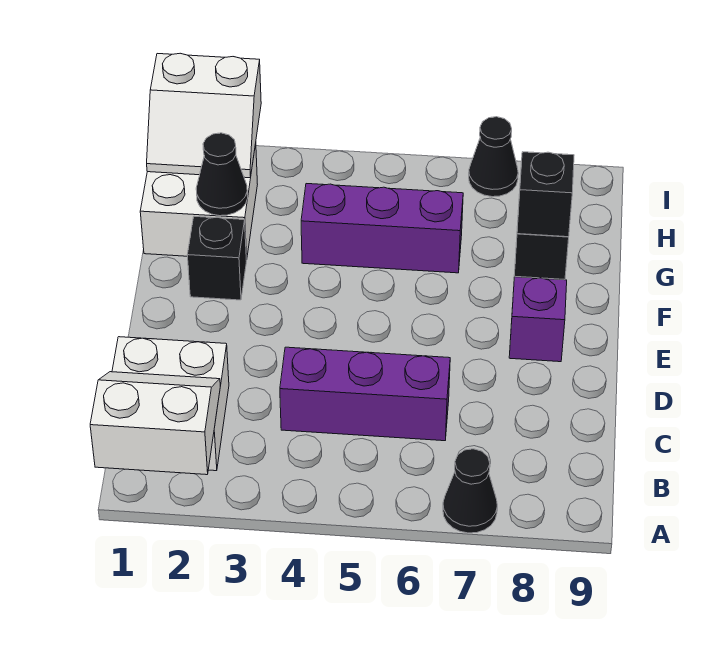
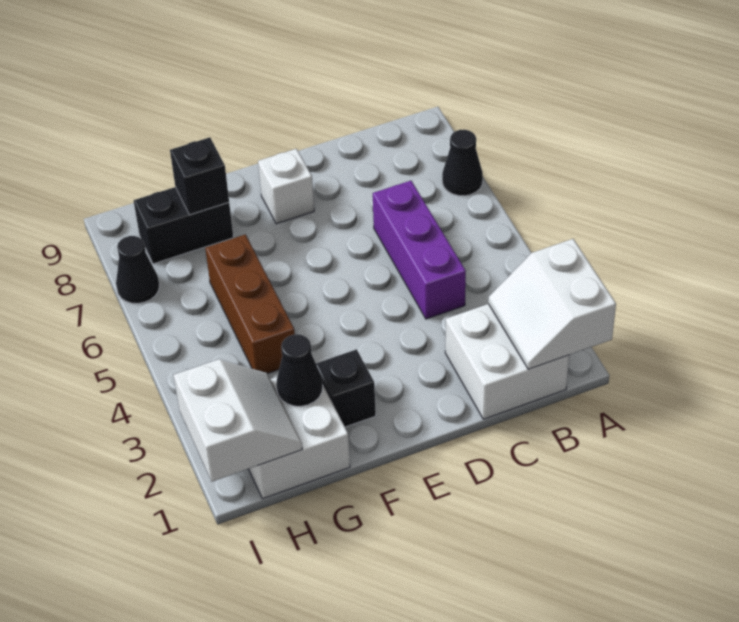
purple brick E8 level 1 -> white brick E8 level 1
purple brick G4:G6 level 1 -> brown brick G4:G6 level 1

